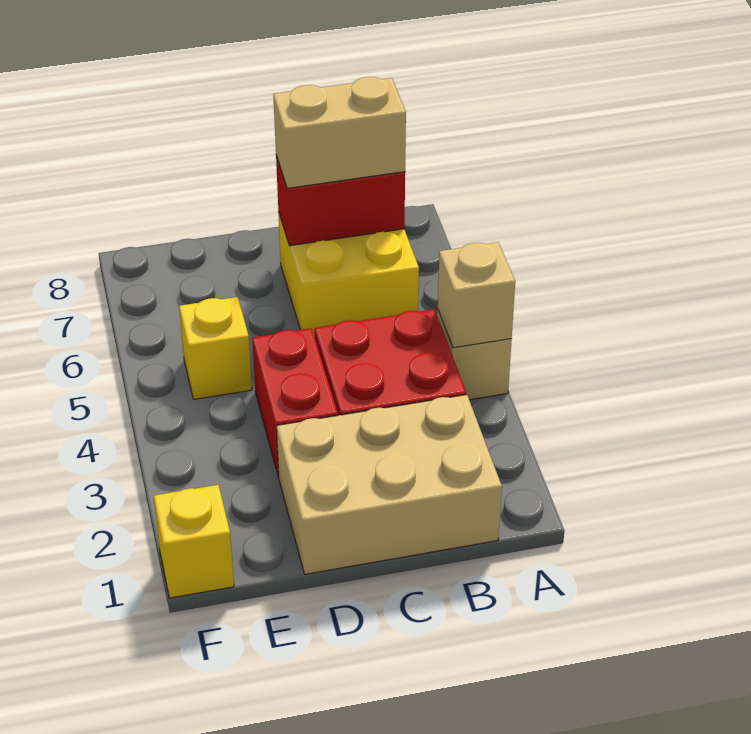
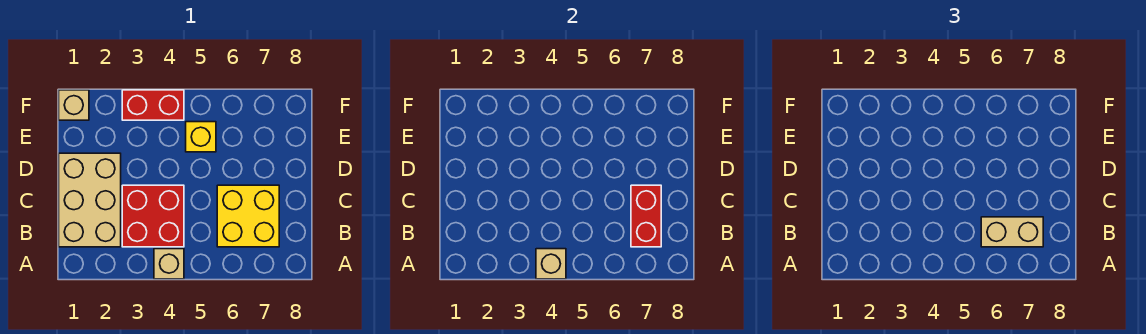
tan brick B7:C7 level 3 -> tan brick B6:B7 level 3
red brick D3:D4 level 1 -> red brick F3:F4 level 1
yellow brick F1 level 1 -> tan brick F1 level 1

